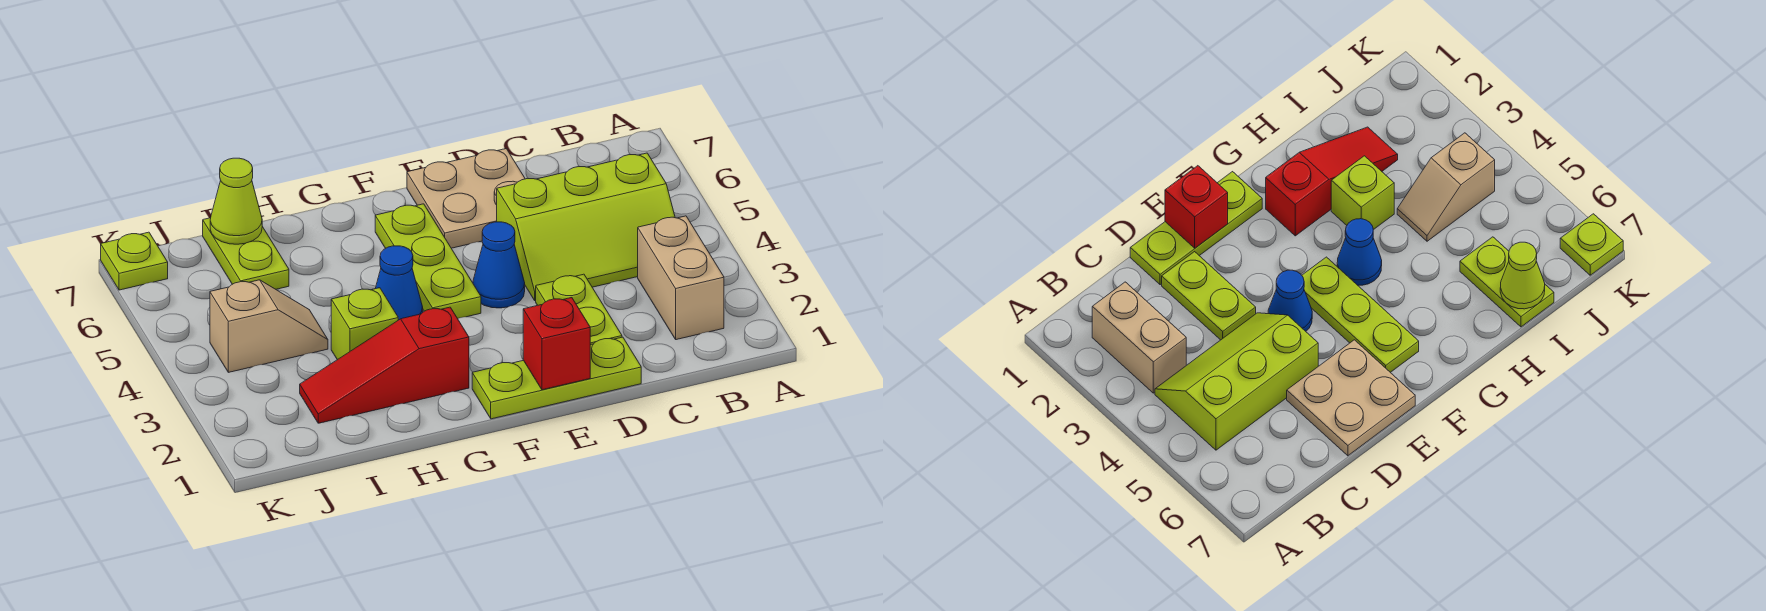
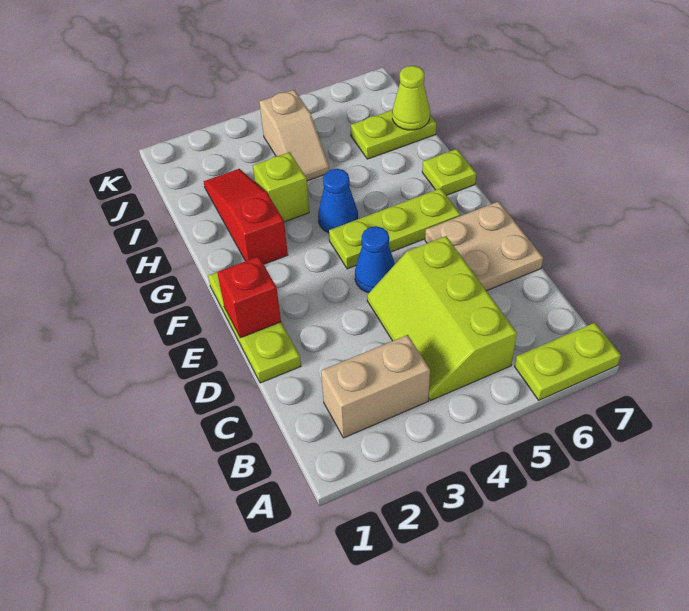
lime plate D2:D3 level 1 -> lime plate A6:A7 level 1
lime plate K7 level 1 -> lime plate G7 level 1

